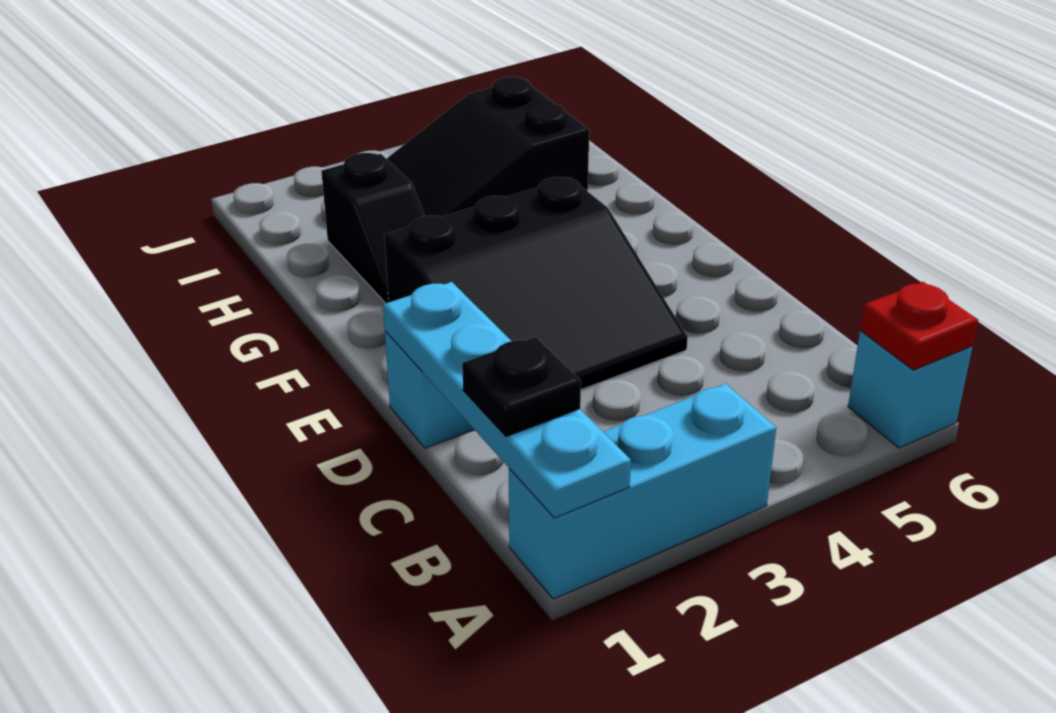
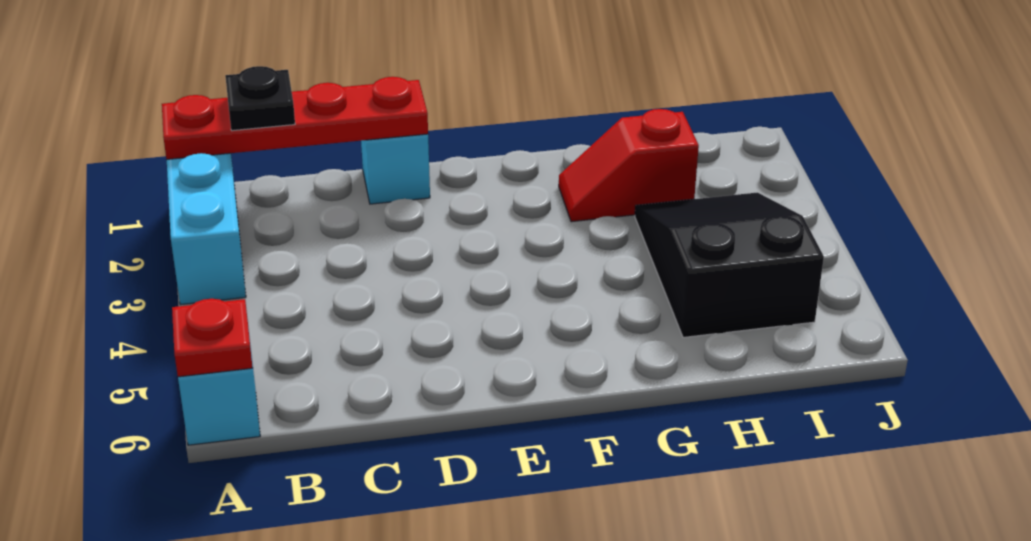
cyan plate A1:D1 level 2 -> red plate A1:D1 level 2
black slope D2:F4 level 1 top F -> none
black slope G2:H2 level 1 top H -> red slope G2:H2 level 1 top H

